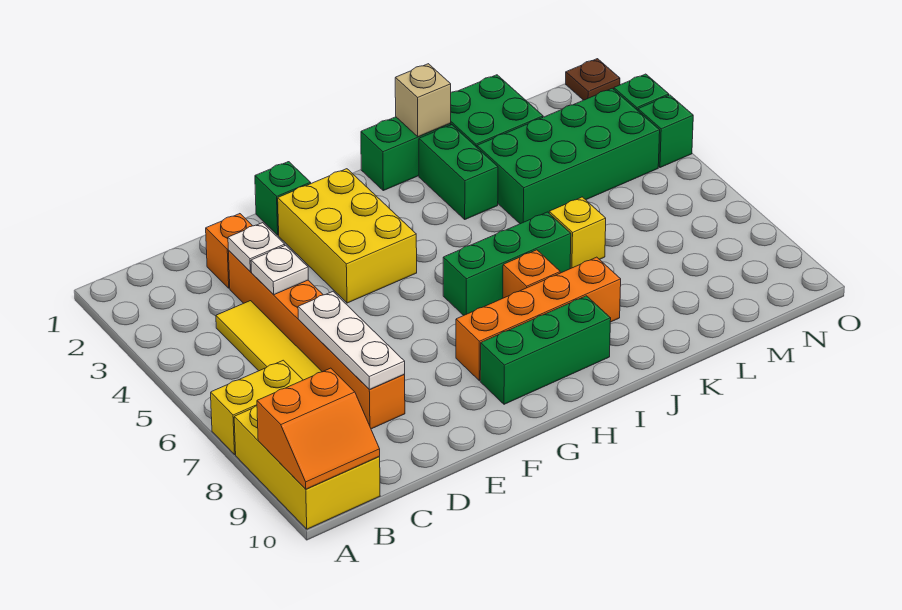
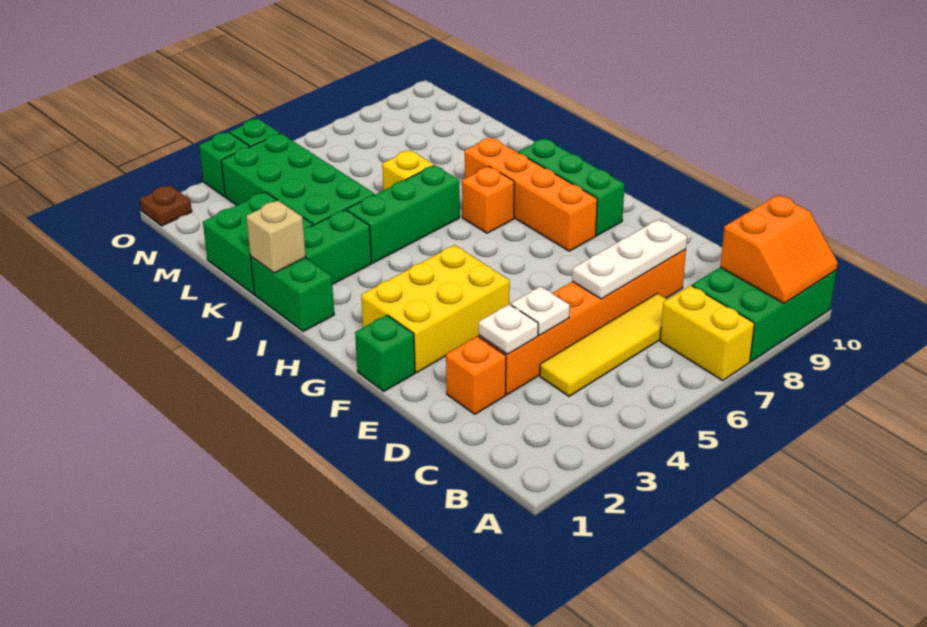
yellow brick A8:B10 level 1 -> green brick A8:B10 level 1
orange slope A9:B10 level 2 top 9 -> orange slope A9:B10 level 2 top B
green brick H6:J6 level 1 -> green brick J4:J6 level 1

